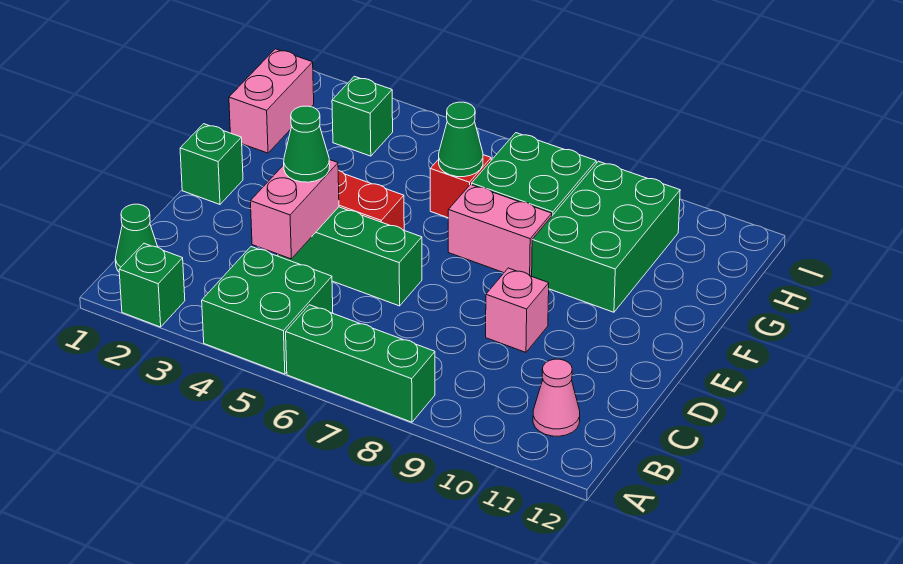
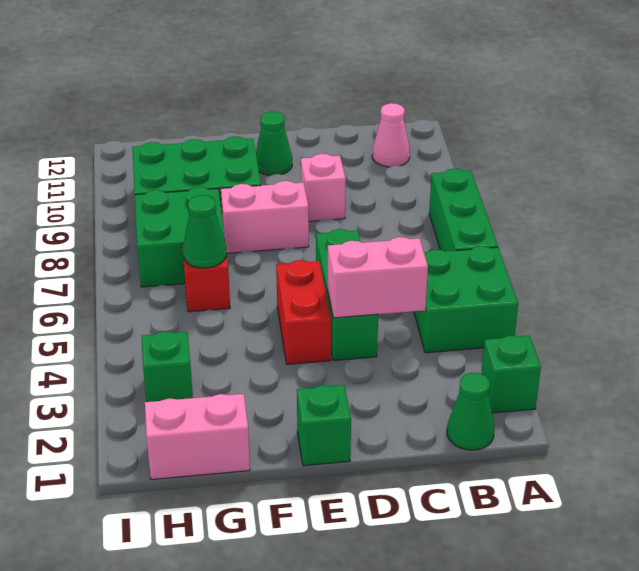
green cone D4 level 3 -> green cone E11 level 1
pink brick F7:F8 level 1 -> pink brick E8:F8 level 1

